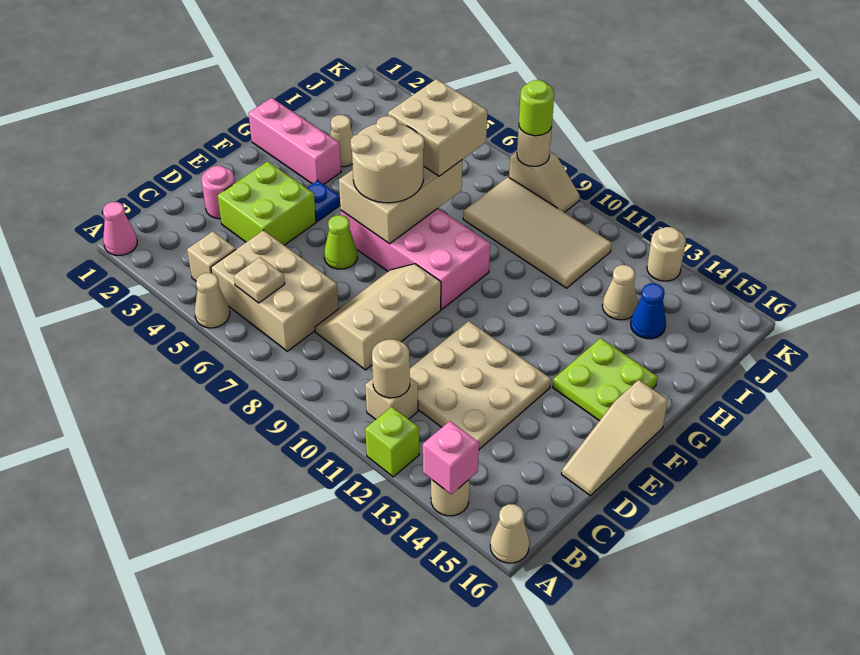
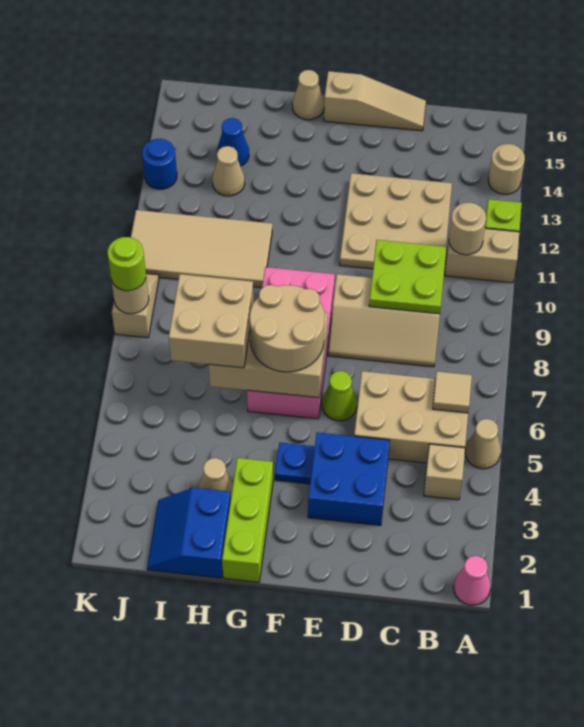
pink brick A14 level 2 -> none
tan cone A16 level 1 -> tan cone G16 level 1
tan brick B5:C7 level 1 -> tan brick B5:D6 level 1
tan plate B6 level 2 -> tan tile B6 level 2
tan brick B11 level 1 -> tan brick A11:B11 level 1
pink round brick D2 level 1 -> none
lime brick D3:E4 level 1 -> blue brick D3:E4 level 1
lime plate F14:G15 level 1 -> lime plate C9:D10 level 2
pink brick G1:G3 level 1 -> lime brick G1:G3 level 1
none -> blue slope H1:I2 level 1 top H
tan tile I8:J11 level 1 -> tan tile H10:K11 level 1
tan round brick K13 level 1 -> blue round brick K13 level 1

